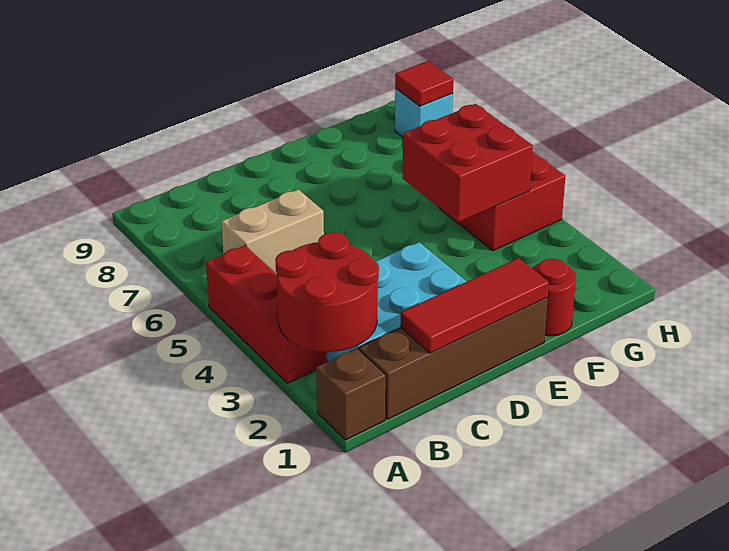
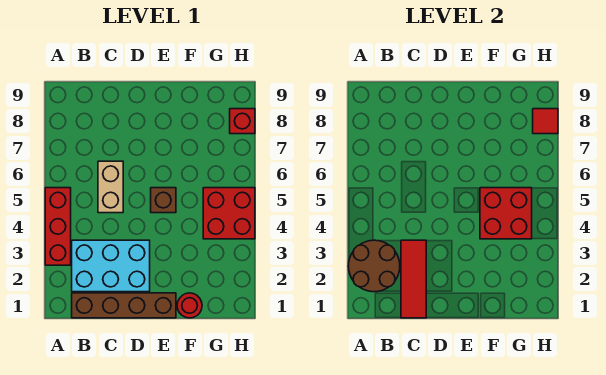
brown brick A1 level 1 -> brown brick E5 level 1
red round brick A2:B3 level 2 -> brown round brick A2:B3 level 2
tan brick B6:C6 level 1 -> tan brick C5:C6 level 1
red tile C1:E1 level 2 -> red tile C1:C3 level 2
cyan brick H8 level 1 -> red brick H8 level 1

